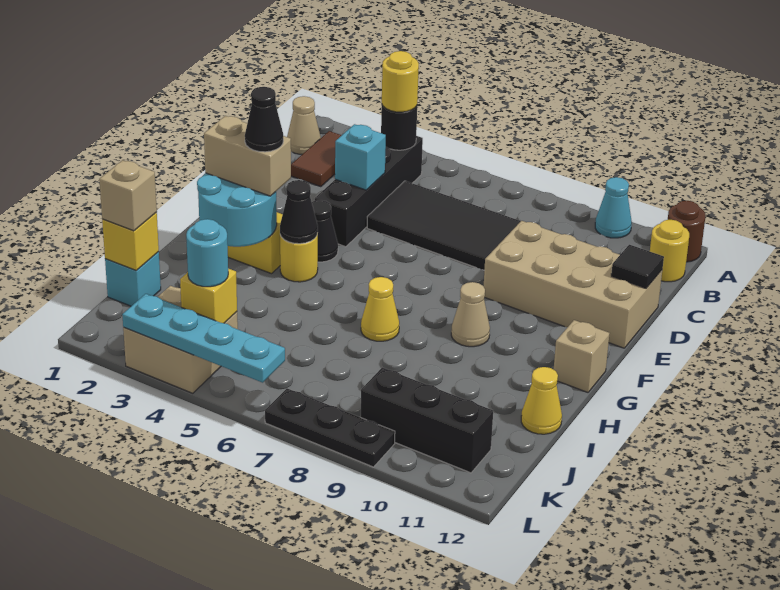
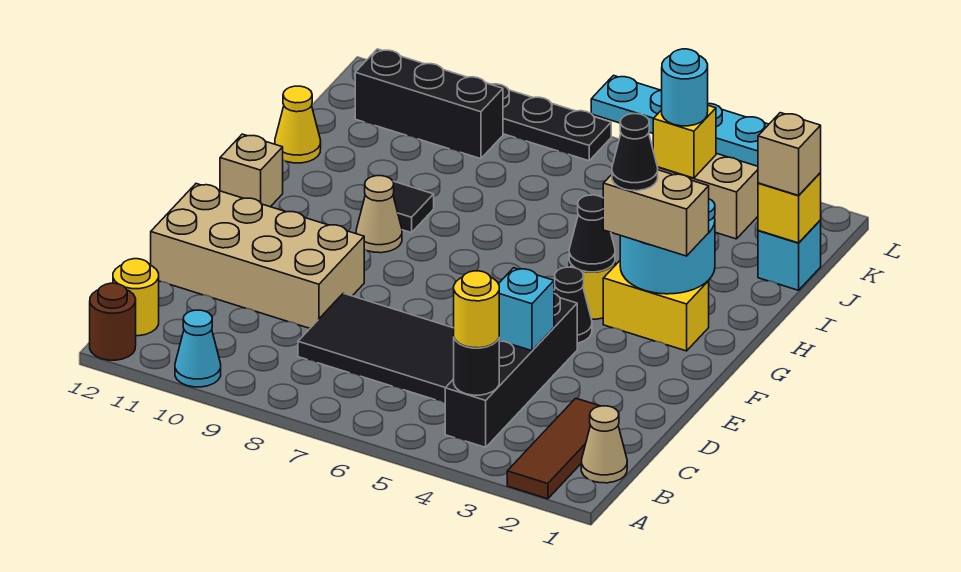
brown tile B2:C2 level 1 -> brown tile A2:C2 level 1
black tile D12 level 2 -> black tile H9 level 1
yellow cone H7 level 1 -> none

